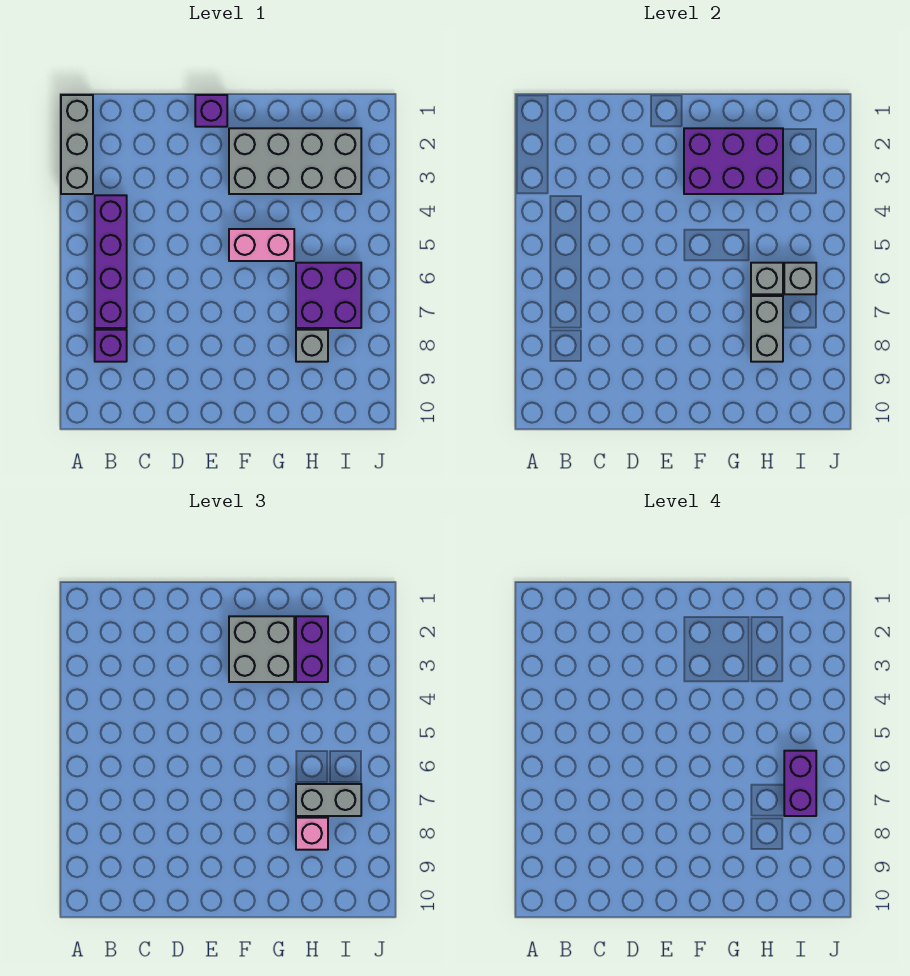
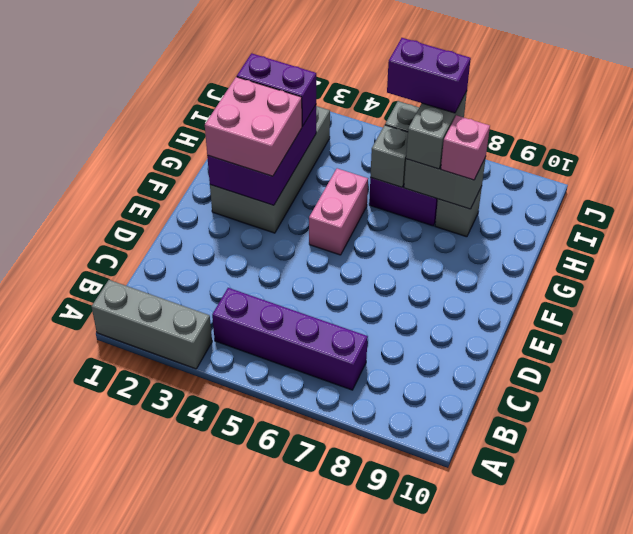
purple brick B8 level 1 -> none
purple brick E1 level 1 -> none
grey brick F2:G3 level 3 -> pink brick F2:G3 level 3

